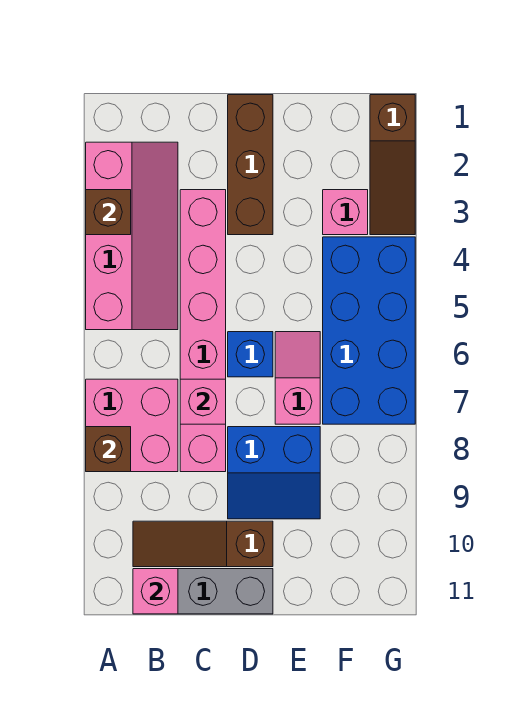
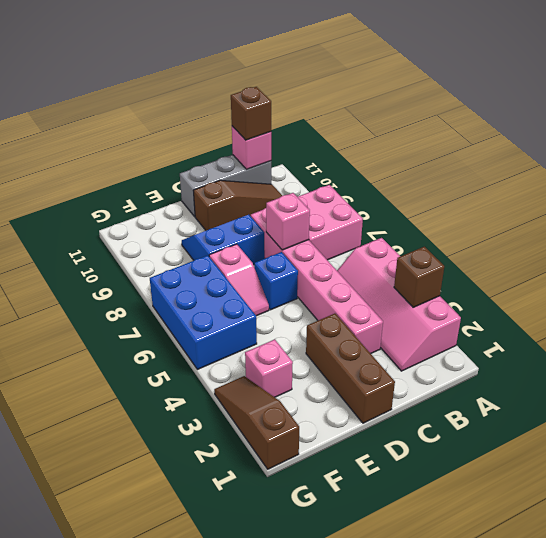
brown brick A8 level 2 -> brown brick B11 level 3
blue brick F4:G7 level 1 -> blue brick F5:G7 level 1

